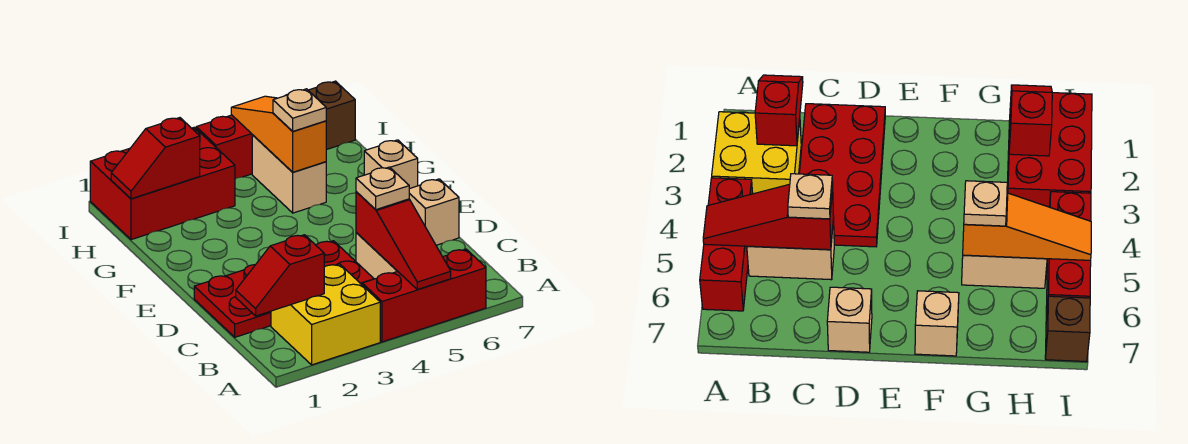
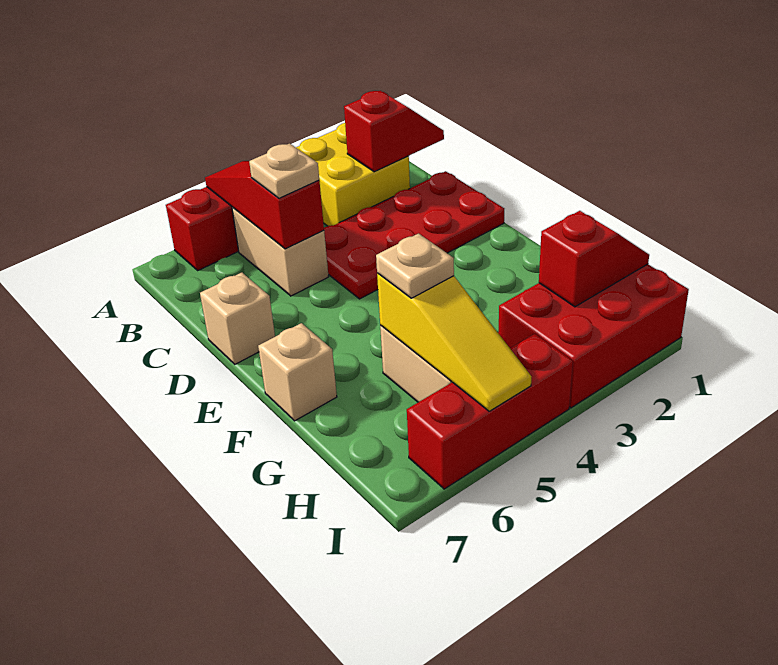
orange slope G5:I5 level 2 top G -> yellow slope G5:I5 level 2 top G
brown brick I7 level 1 -> none

